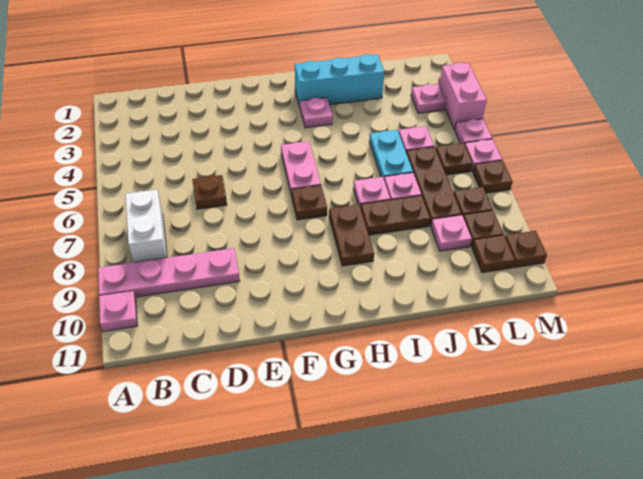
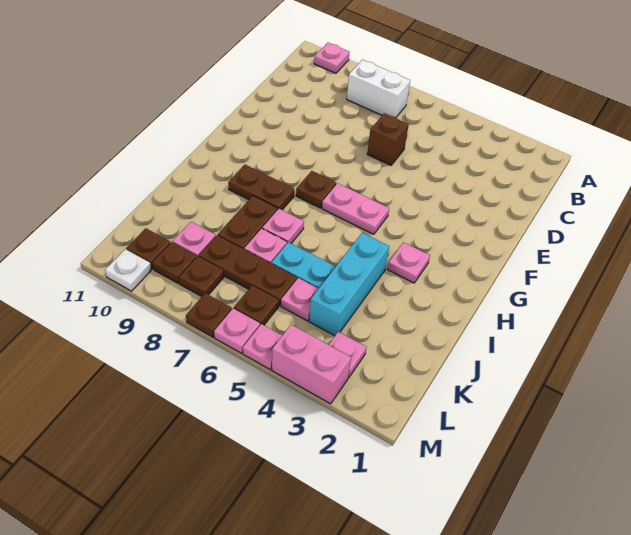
pink plate A9:D9 level 1 -> none
brown plate D6 level 1 -> brown brick D6 level 1
cyan brick H2:J2 level 1 -> cyan brick I4:K4 level 1
brown plate M10 level 1 -> white plate M10 level 1

